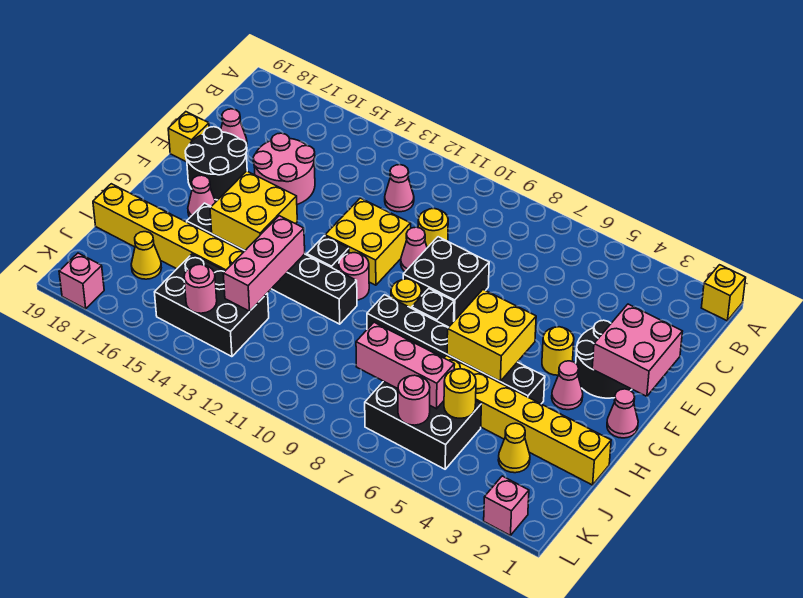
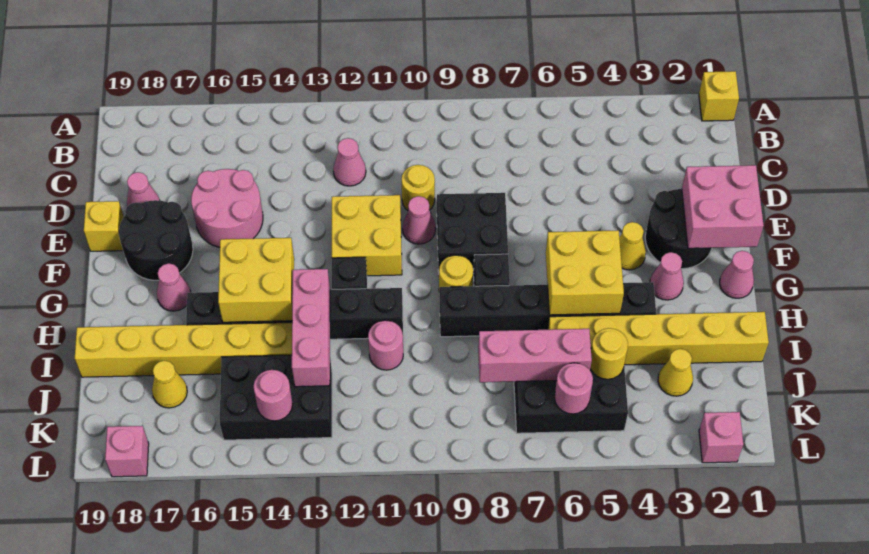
yellow round brick F4 level 1 -> yellow cone F4 level 1
pink round brick G11 level 1 -> pink round brick I11 level 1

